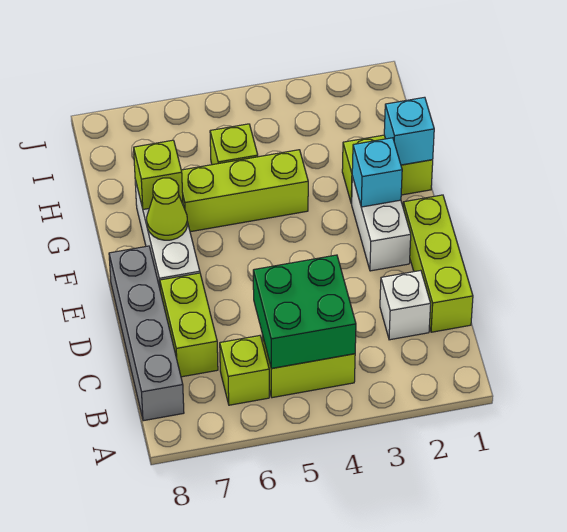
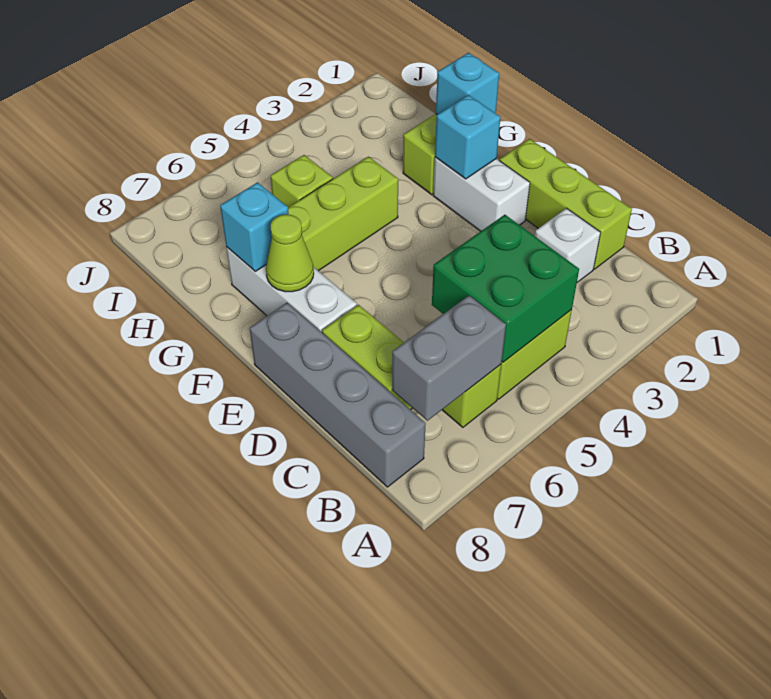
none -> grey brick B6:B7 level 2
lime brick G7 level 2 -> cyan brick G7 level 2

